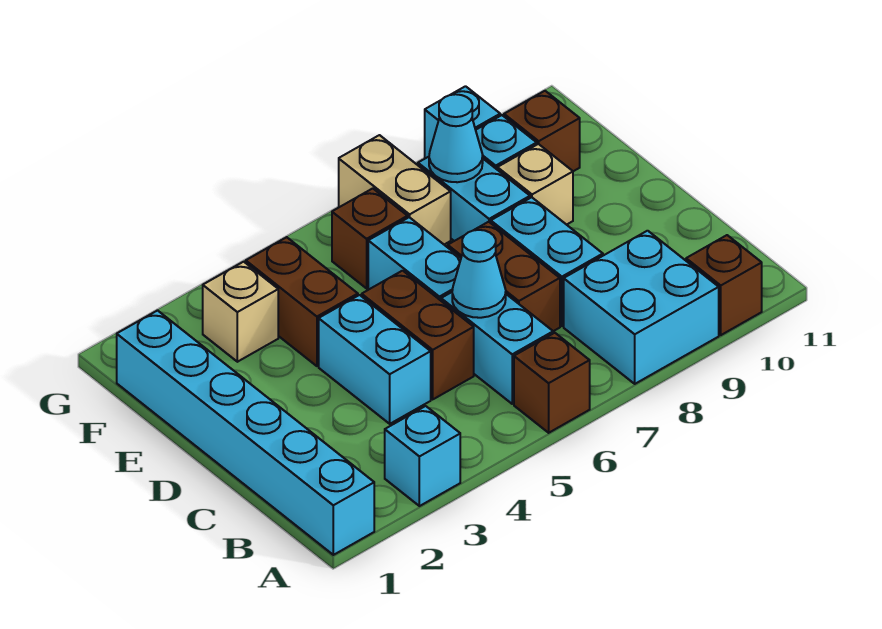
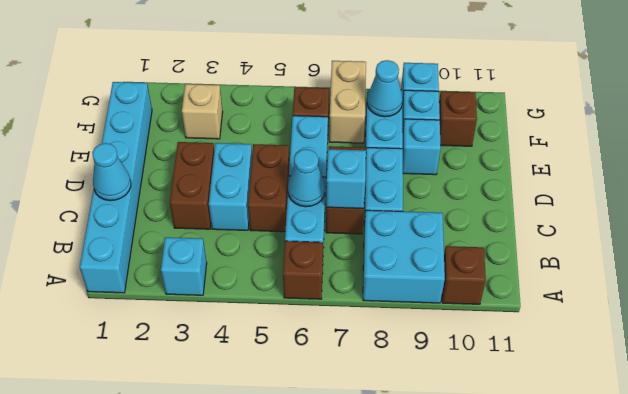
none -> cyan cone C1 level 2
none -> cyan brick C7 level 2
brown brick E4:F4 level 1 -> brown brick C3:D3 level 1
tan brick E9 level 1 -> cyan brick E9 level 1

